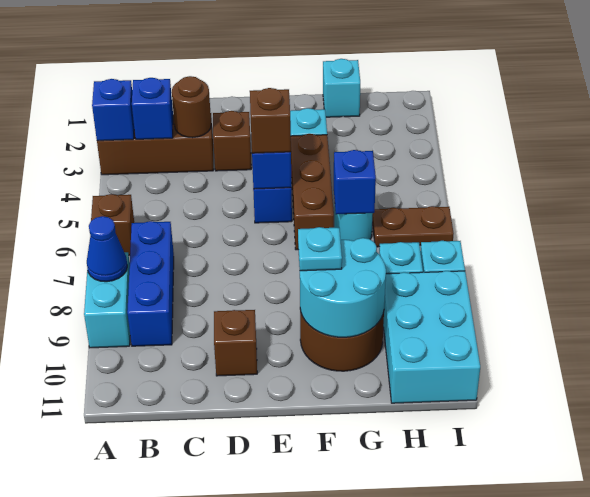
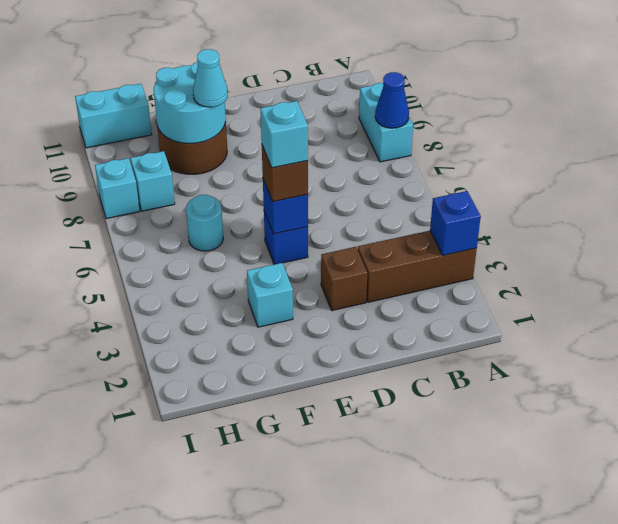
brown brick A6 level 1 -> none
blue brick B3 level 2 -> none
blue brick B7:B9 level 1 -> none
brown round brick C3 level 2 -> none
brown brick D10 level 1 -> none
brown brick F4:F6 level 1 -> none
cyan plate F9 level 3 -> cyan cone F9 level 3
cyan brick G1 level 1 -> cyan brick E5 level 4
blue brick G6 level 2 -> none
brown plate H6:I6 level 1 -> none
cyan brick H9:I11 level 1 -> cyan brick H11:I11 level 1

